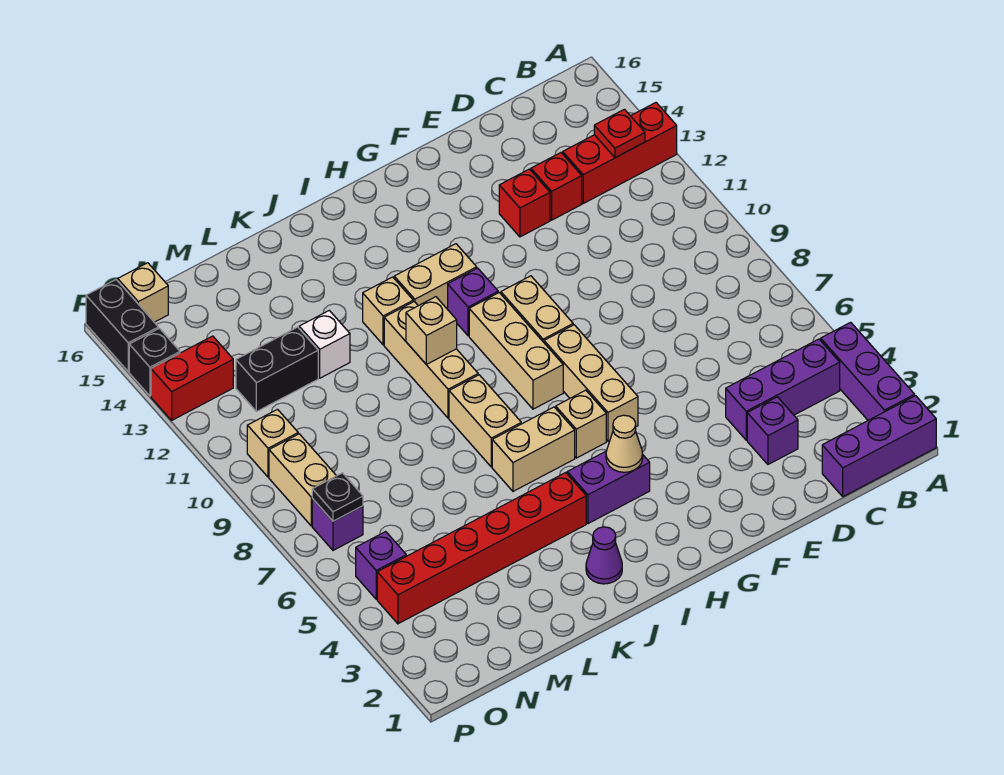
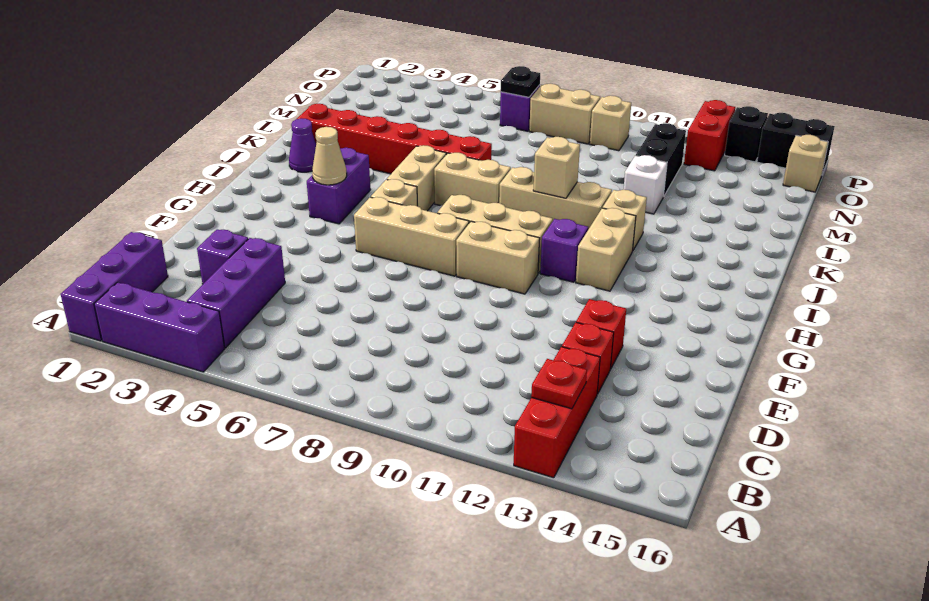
red brick J4:O4 level 1 -> red brick K2:K7 level 1
purple brick O5 level 1 -> none

